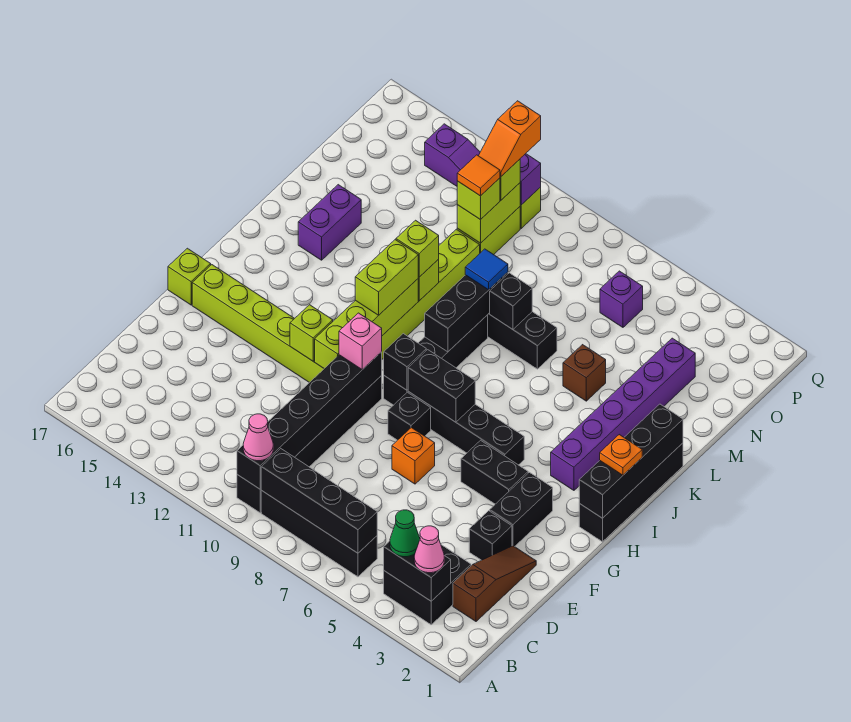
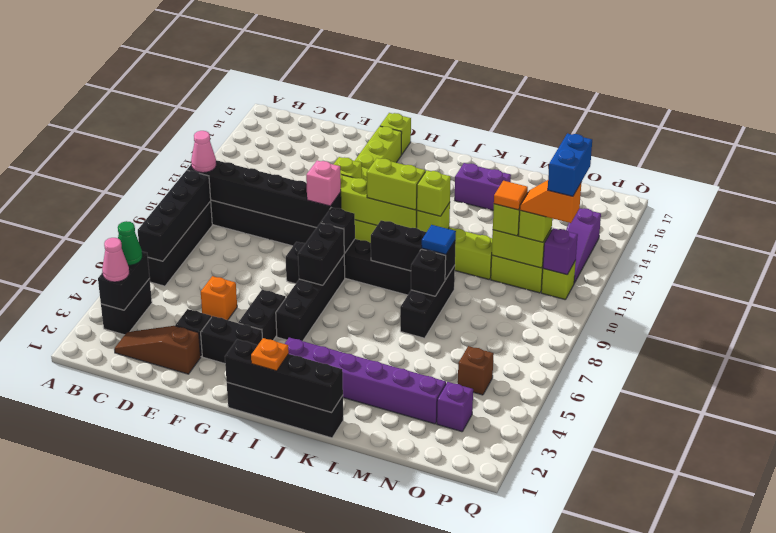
black brick B3:C4 level 1 -> black brick B3:B4 level 1
brown slope C2:E2 level 1 top C -> brown slope C2:E2 level 1 top E
orange brick F7 level 1 -> orange brick E5 level 1
brown brick L5 level 1 -> brown brick O5 level 1
purple brick O6 level 1 -> purple brick O3 level 1
none -> blue brick P11:P12 level 5

